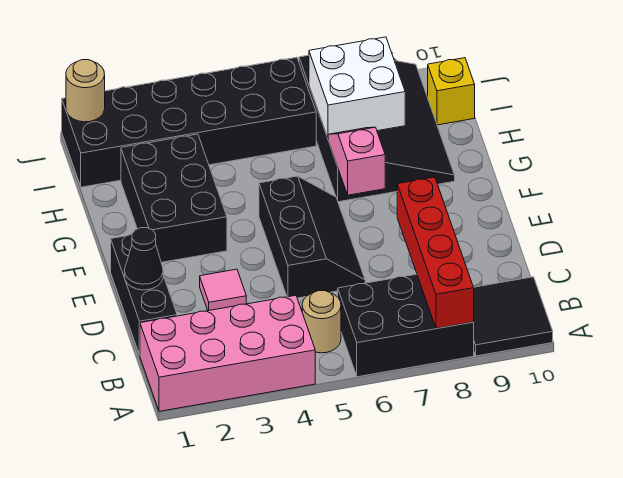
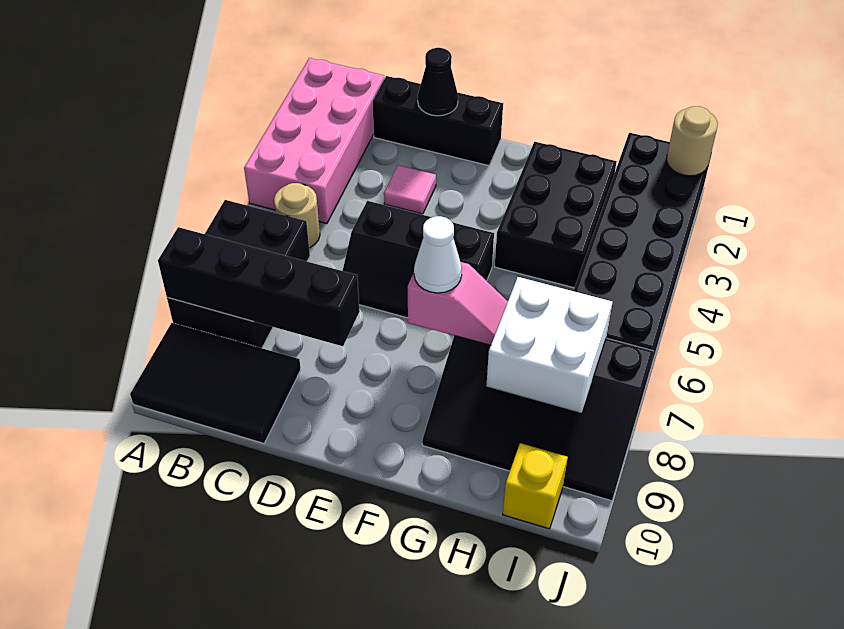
red brick A8:D8 level 2 -> black brick A8:D8 level 2
black tile A9:B10 level 1 -> black tile A9:C10 level 1
black brick F2:H3 level 1 -> black brick G2:H4 level 1
none -> white cone F7 level 3

